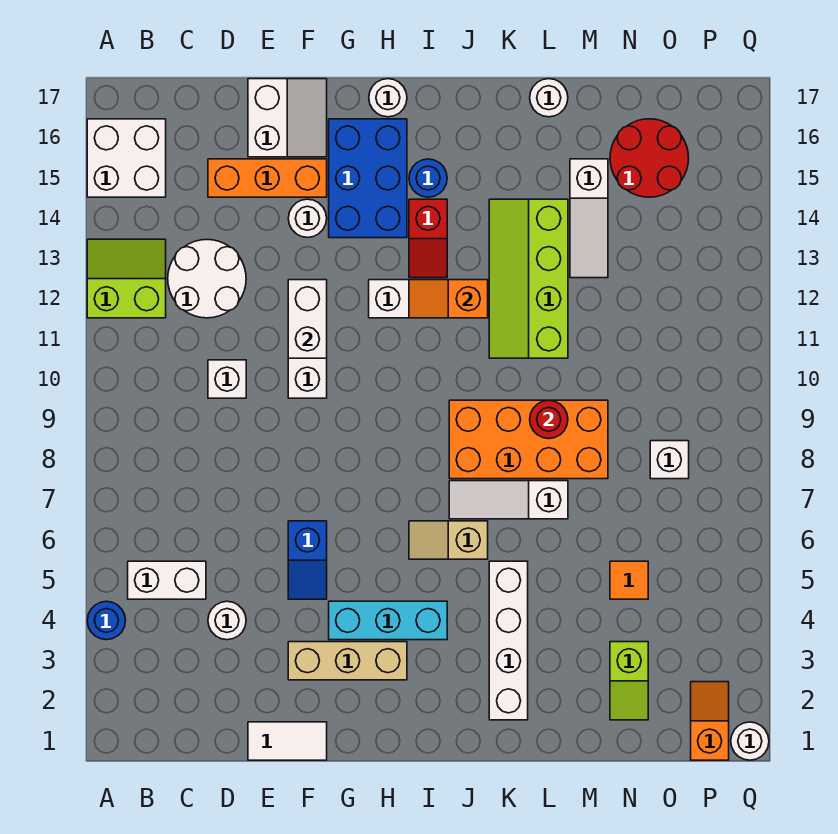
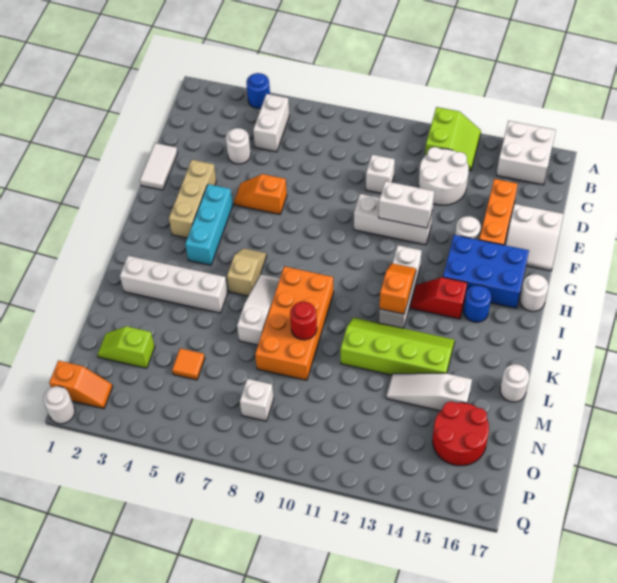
blue slope F5:F6 level 1 top 6 -> orange slope F5:F6 level 1 top 6

